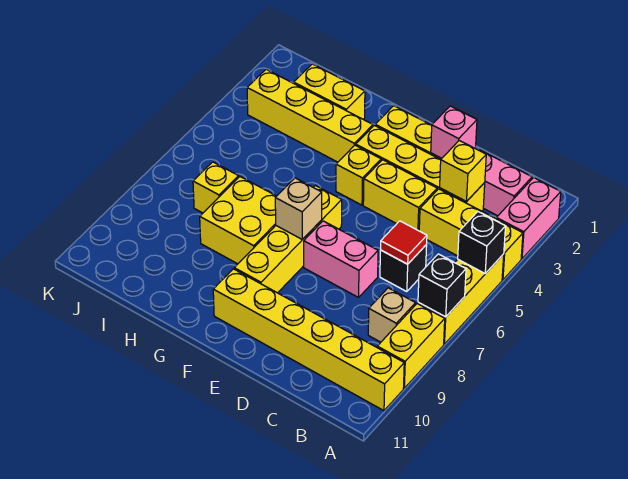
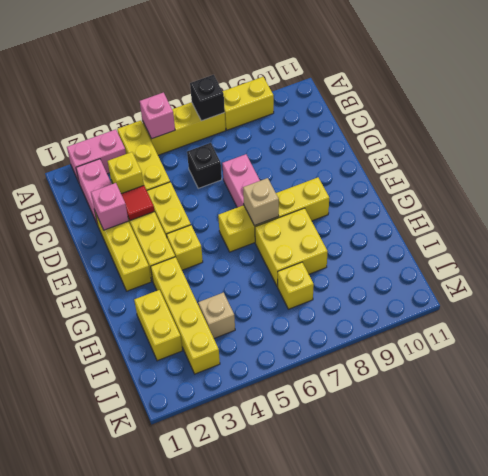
black brick A5 level 2 -> pink brick A5 level 2
yellow brick A10:F10 level 1 -> none
tan brick B8 level 1 -> tan brick I4 level 1
red tile C6 level 2 -> red tile D3 level 2

